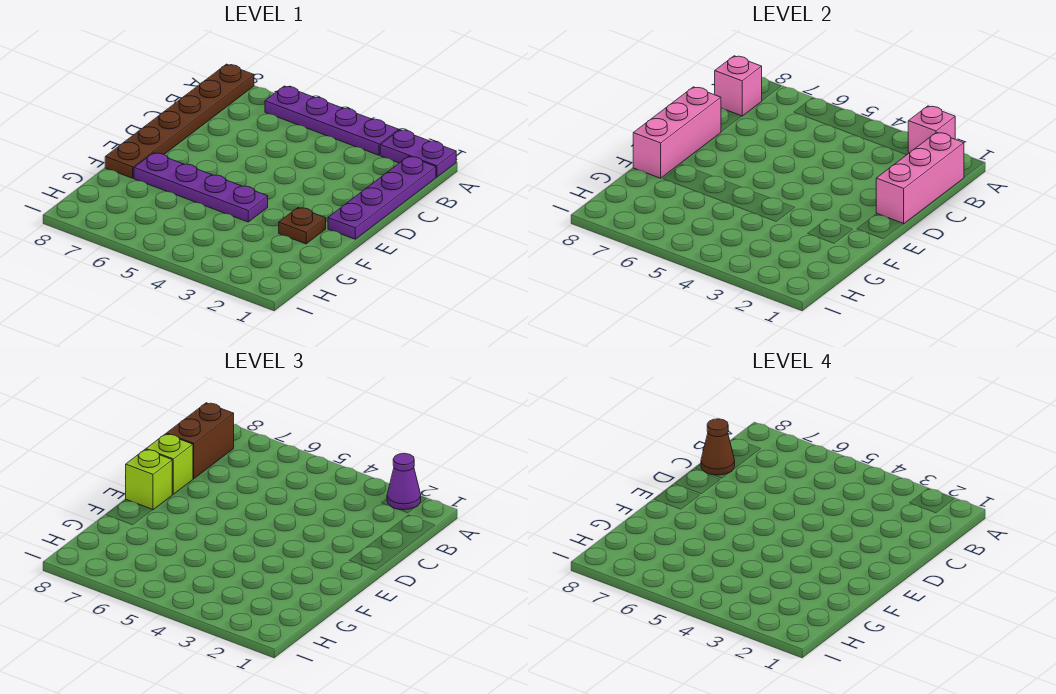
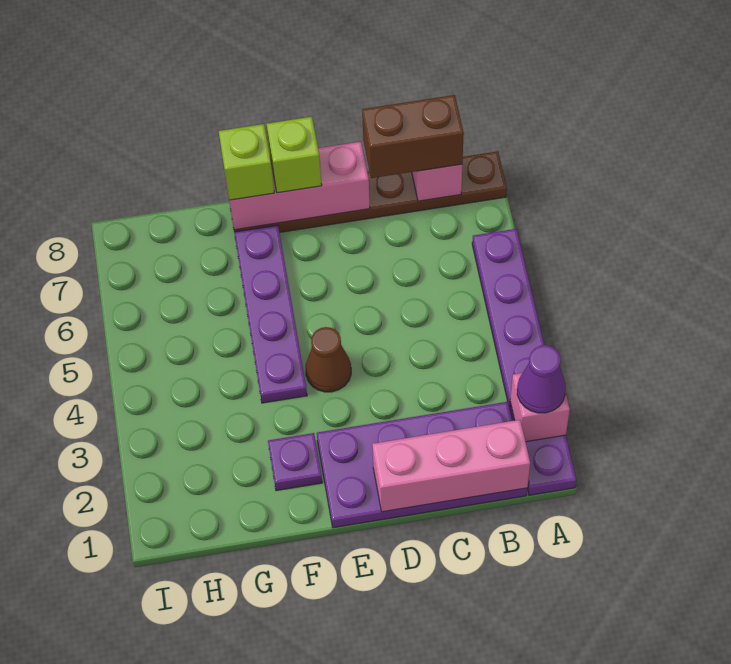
purple plate B1:E1 level 1 -> purple plate B1:E2 level 1
brown cone C8 level 4 -> brown cone E4 level 1
lime brick D8 level 3 -> lime brick F8 level 3
brown plate F2 level 1 -> purple plate F2 level 1

